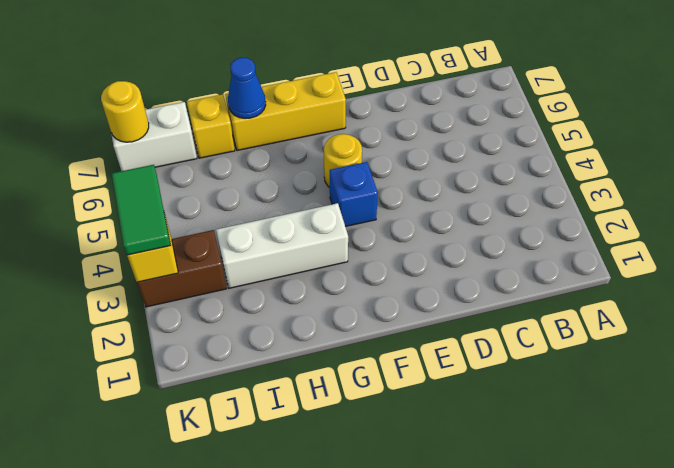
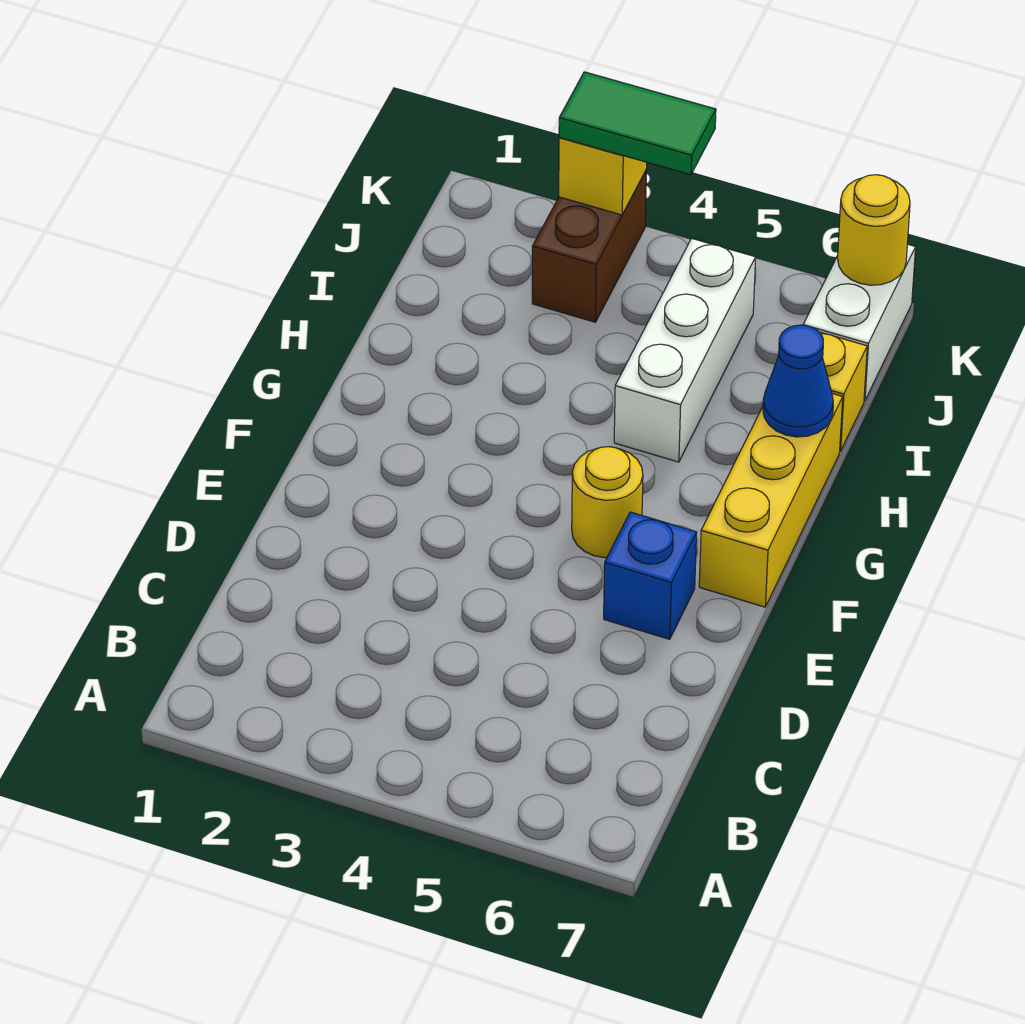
blue brick F4 level 1 -> blue brick E6 level 1
white brick G3:I3 level 1 -> white brick H5:J5 level 1

